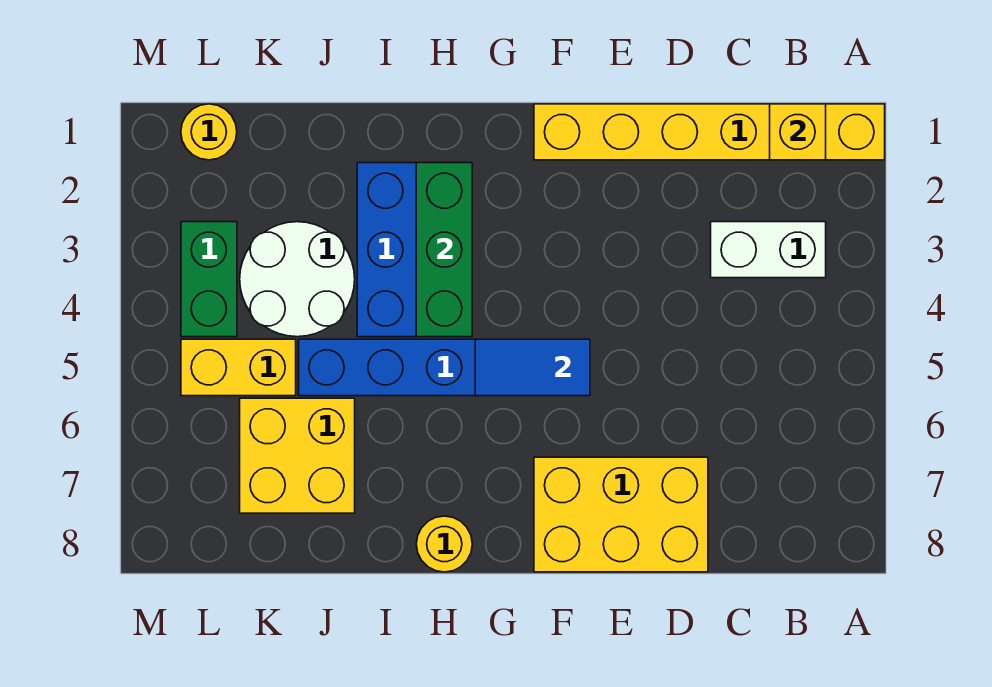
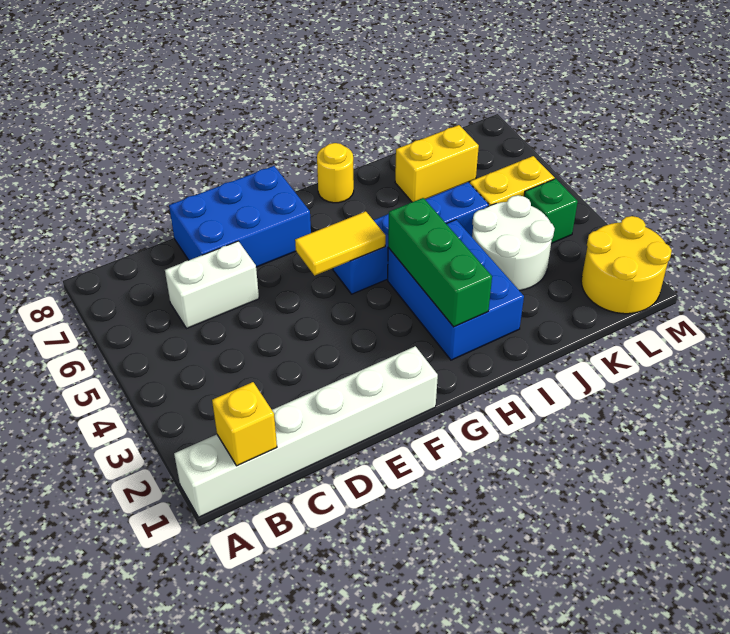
yellow brick A1:F1 level 1 -> white brick A1:F1 level 1
white brick B3:C3 level 1 -> white brick C6:D6 level 1
yellow brick D7:F8 level 1 -> blue brick D7:F8 level 1
blue tile F5:G5 level 2 -> yellow tile F5:G5 level 2
yellow brick J6:K7 level 1 -> yellow brick J7:K7 level 1
yellow round brick L1 level 1 -> yellow round brick L1:M2 level 1
green brick L3:L4 level 1 -> green brick L4 level 1

